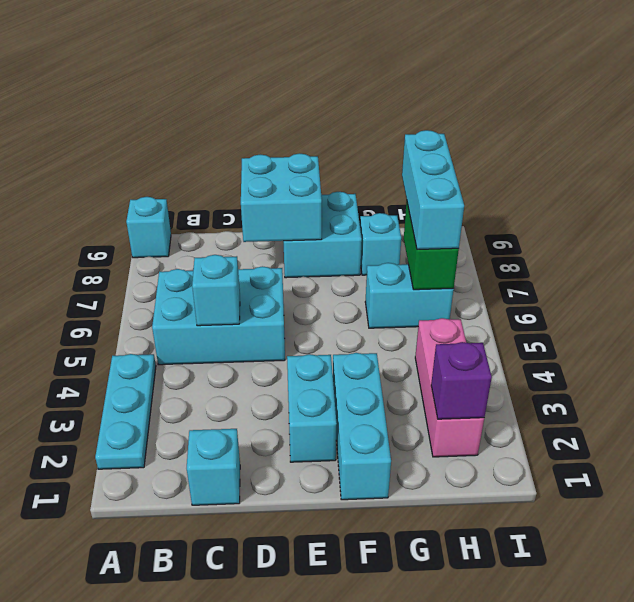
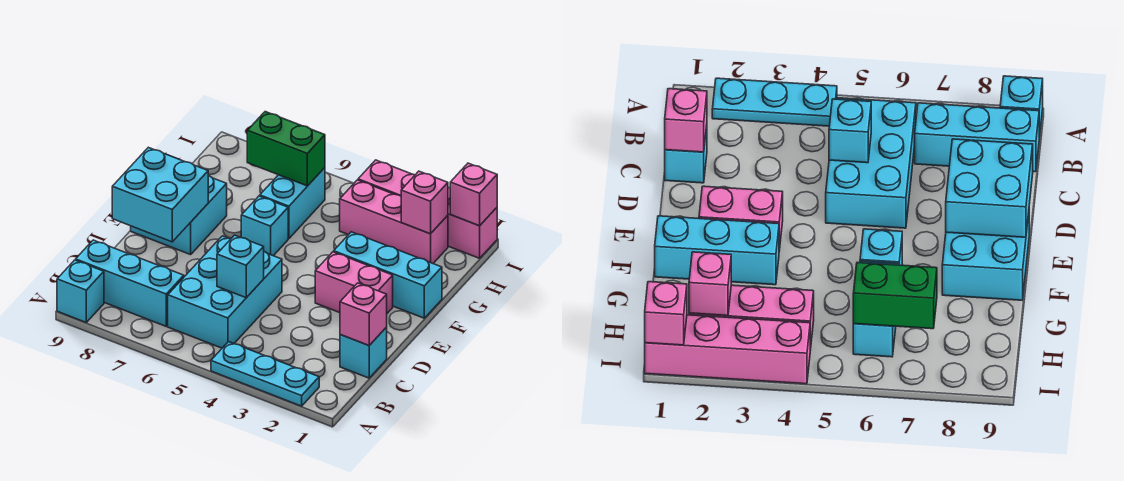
none -> pink brick C1 level 2
cyan brick E2:E3 level 1 -> pink brick E2:E3 level 1
cyan brick G8 level 1 -> cyan brick F6 level 1
purple brick H2 level 2 -> pink brick H2 level 2
cyan brick H6:H8 level 3 -> cyan brick B7:B9 level 1
none -> pink brick I1:I4 level 1
none -> pink brick I1 level 2

